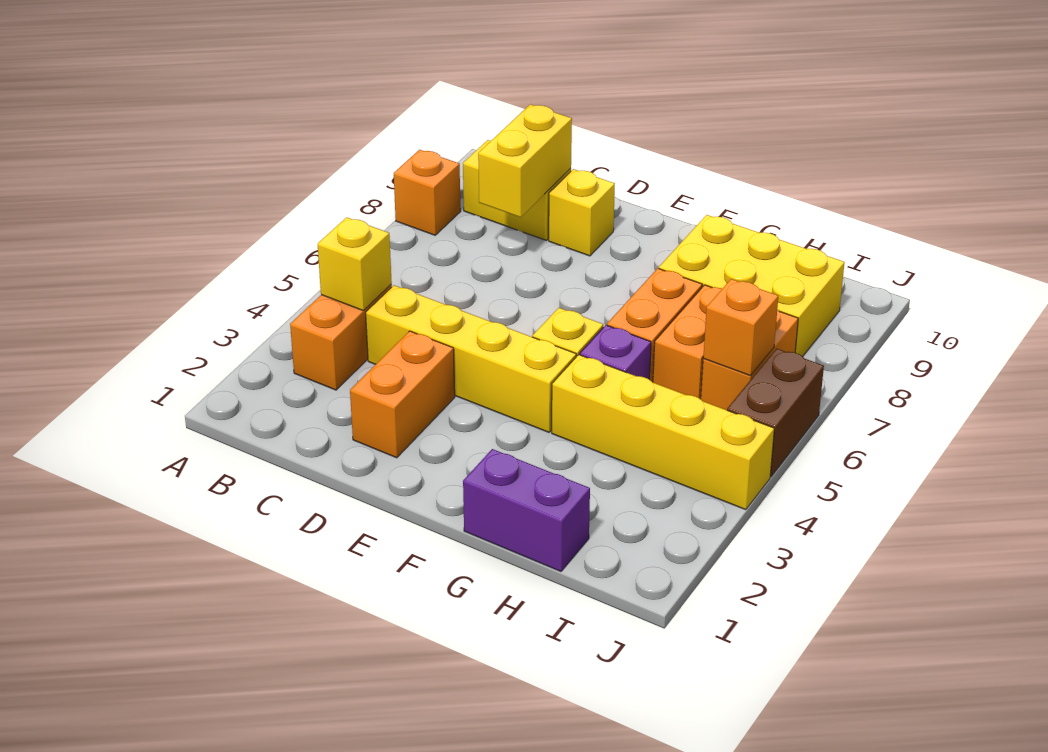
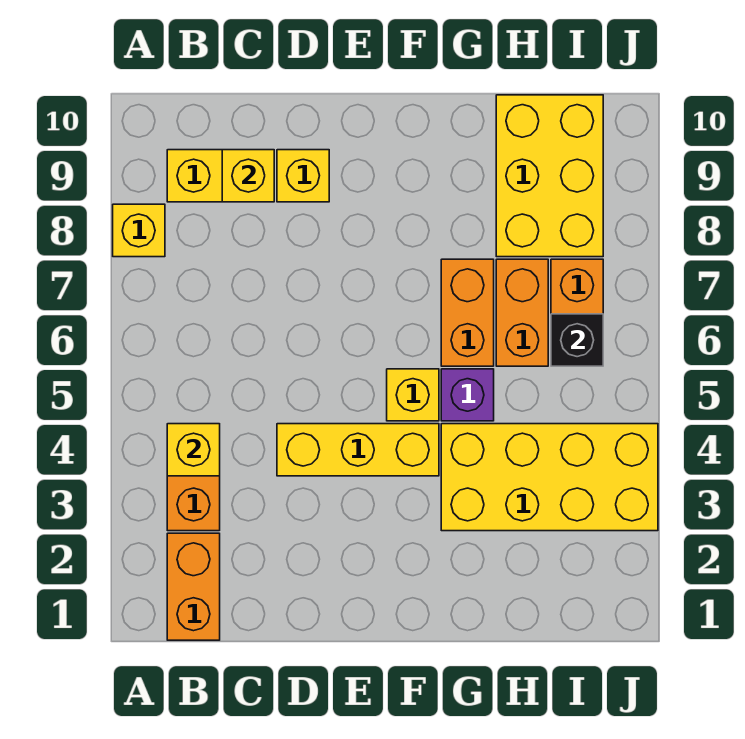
orange brick A8 level 1 -> yellow brick A8 level 1
yellow brick C4:F4 level 1 -> yellow brick D4:F4 level 1
yellow brick C8:C9 level 2 -> yellow brick C9 level 2
orange brick D2:D3 level 1 -> orange brick B1:B2 level 1
purple brick G1:H1 level 1 -> none
yellow brick G4:J4 level 1 -> yellow brick G3:J4 level 1
yellow brick G8:I9 level 1 -> yellow brick H8:I10 level 1
orange brick I6 level 2 -> black brick I6 level 2
brown brick J5:J6 level 1 -> none

